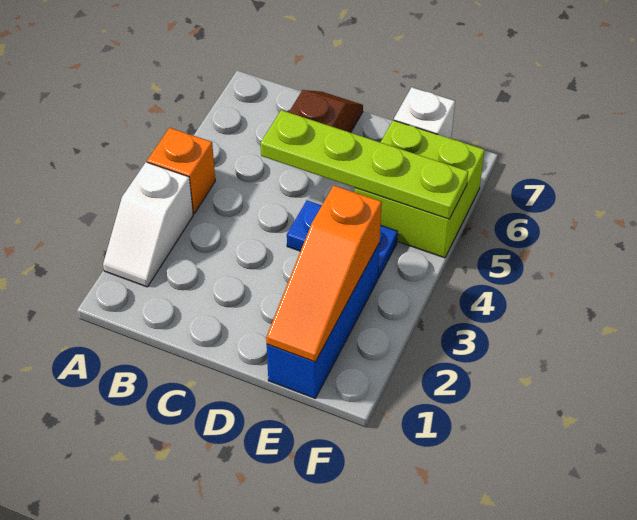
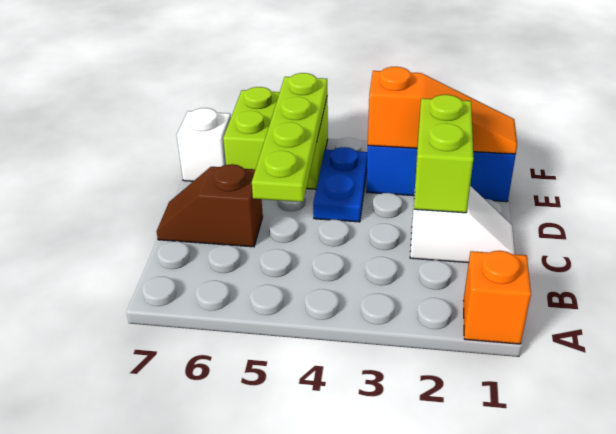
white slope A2:A3 level 1 top 3 -> white slope C1:C2 level 1 top 2
orange brick A4 level 1 -> orange brick A1 level 1
none -> lime brick C2:D2 level 2

